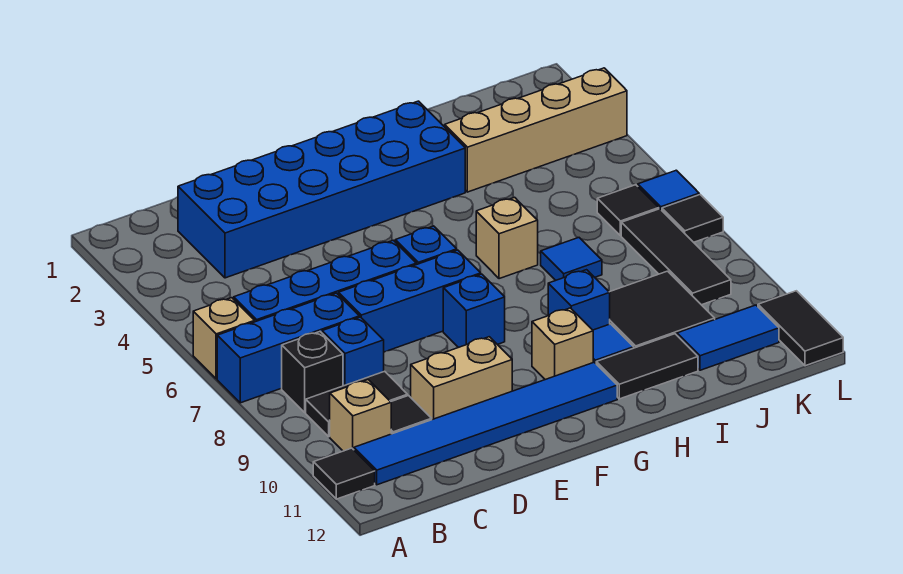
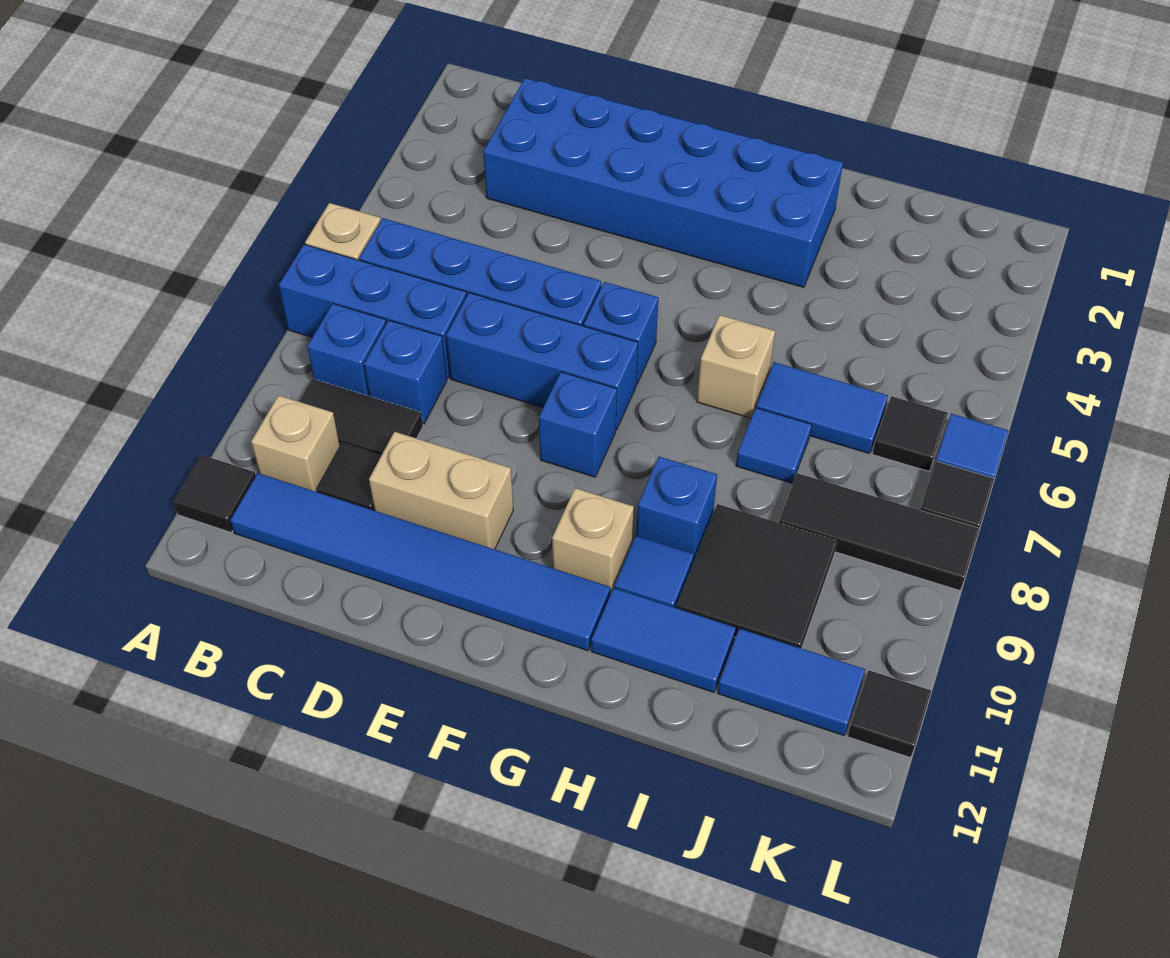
black brick B8 level 1 -> blue brick B8 level 1
black tile H11:I11 level 1 -> blue tile H11:I11 level 1
tan brick I3:L3 level 1 -> none
none -> blue tile I6:J6 level 1
black tile K7:K9 level 1 -> black tile J8:L8 level 1
black tile L11:L12 level 1 -> black tile L11 level 1

